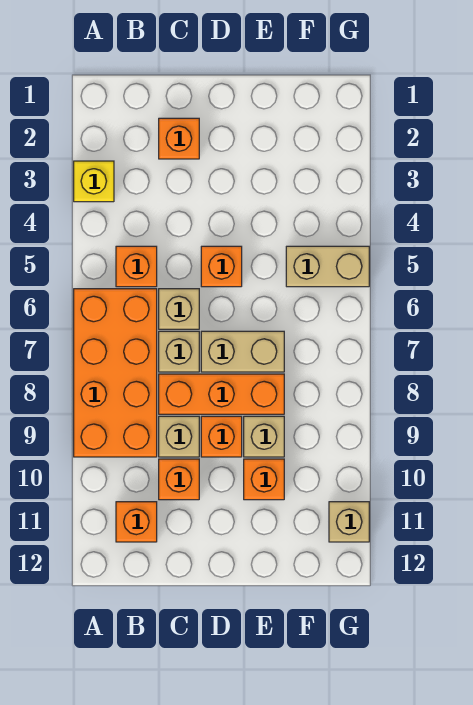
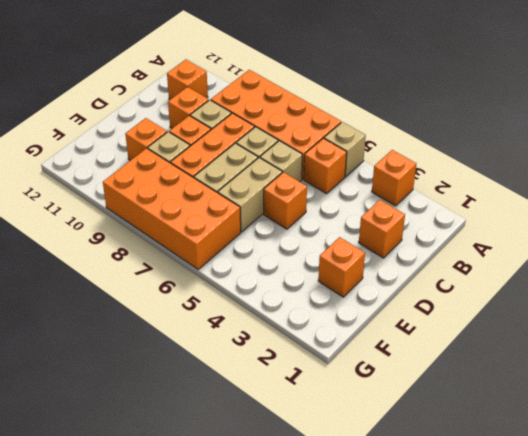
yellow brick A3 level 1 -> orange brick A3 level 1
none -> orange brick E2 level 1
tan brick F5:G5 level 1 -> tan brick D6:E6 level 1
none -> orange brick F6:G9 level 1
tan brick G11 level 1 -> tan brick A5 level 1

